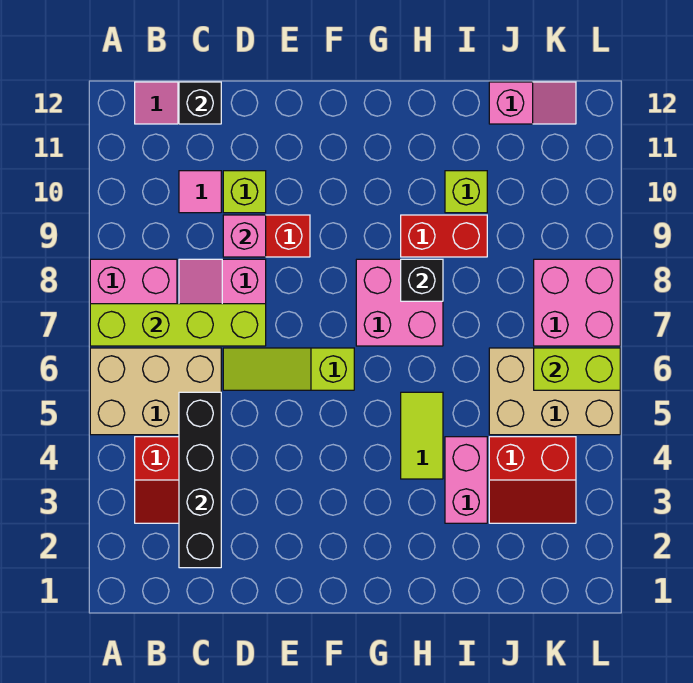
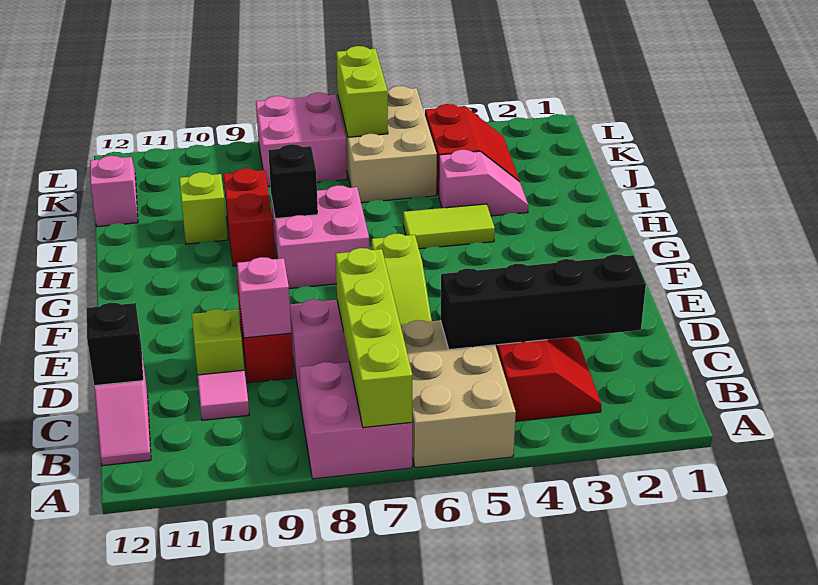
pink brick I3:I4 level 1 -> pink slope I3:I4 level 1 top 4

